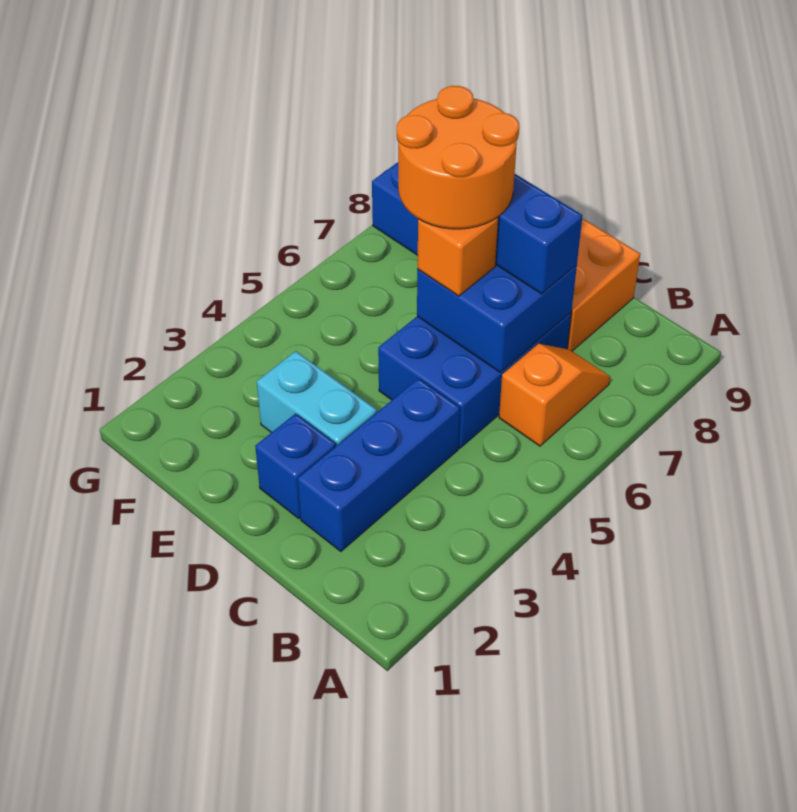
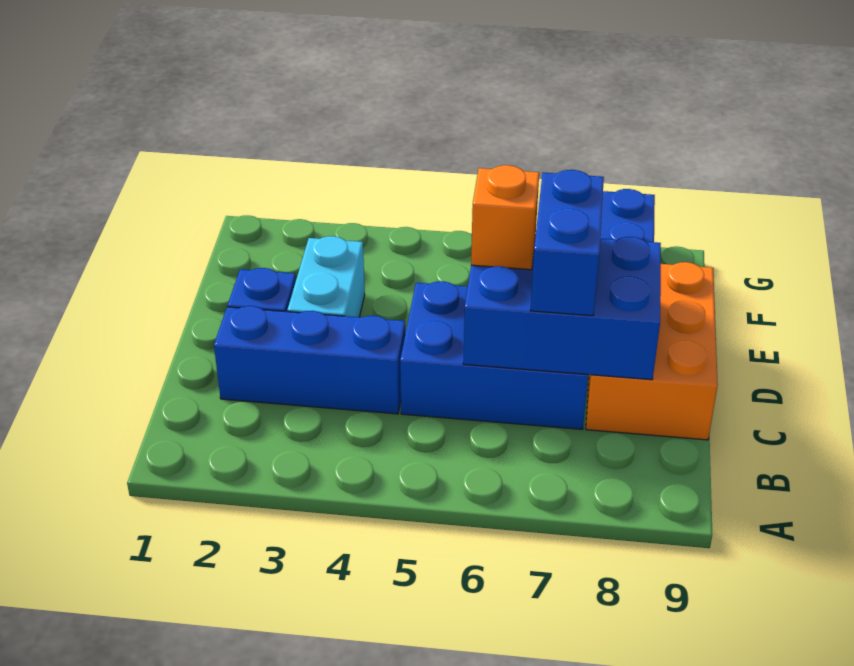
orange slope B6:B7 level 1 top 6 -> none
blue brick C6:D7 level 2 -> blue brick C6:D8 level 2
orange round brick D6:E7 level 4 -> none

